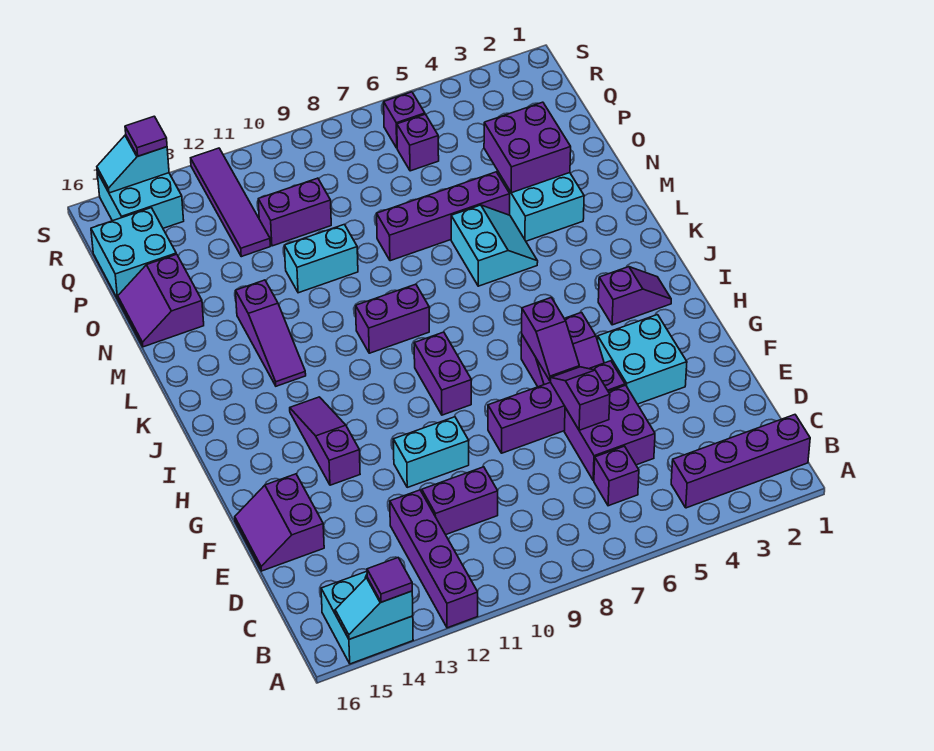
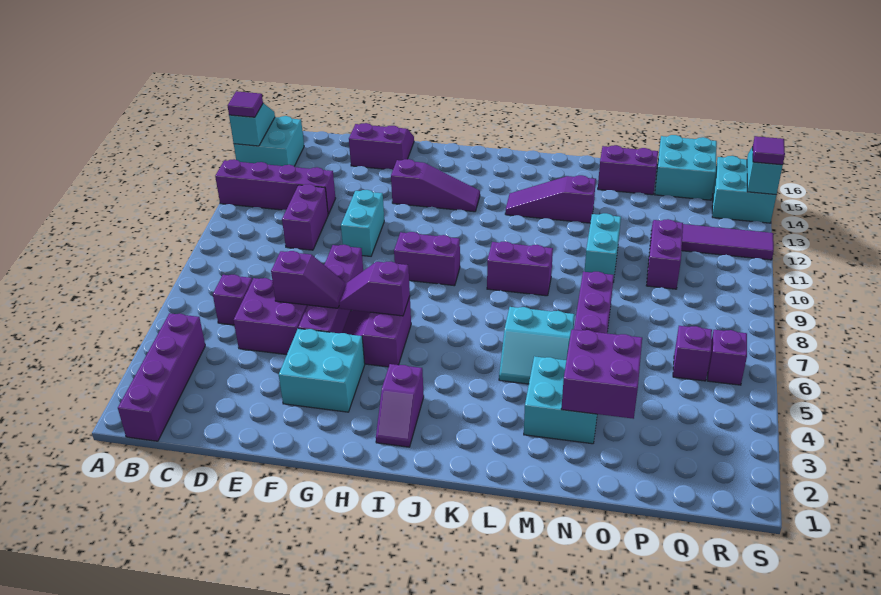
purple brick K9:K10 level 1 -> purple brick K9:L9 level 1

